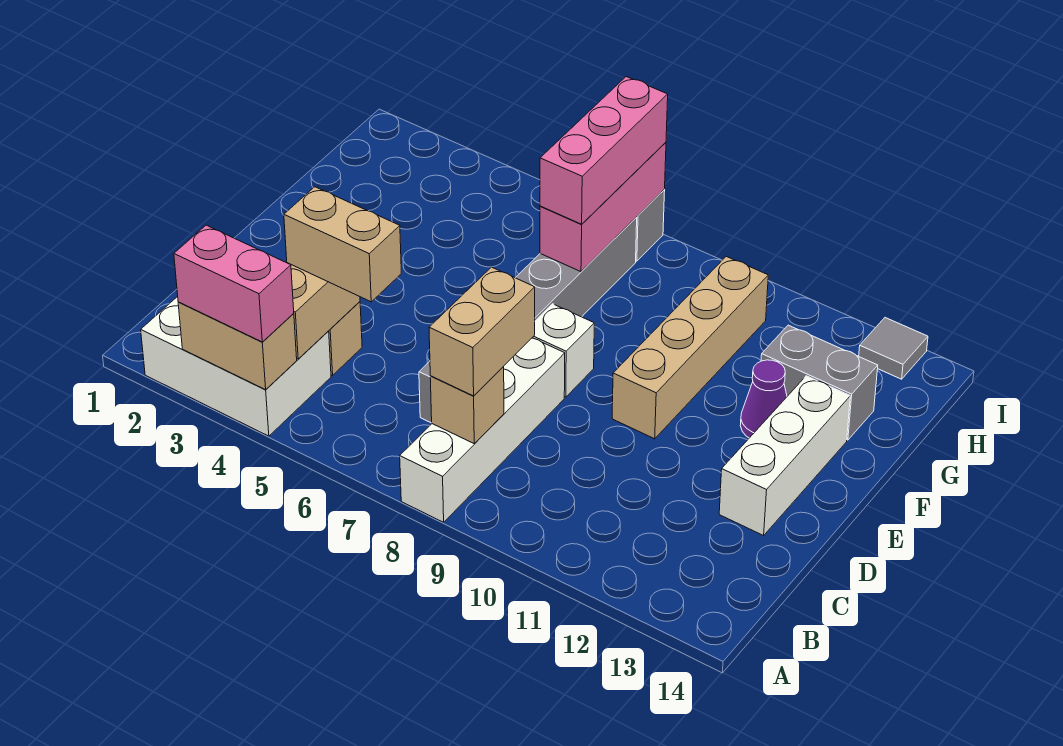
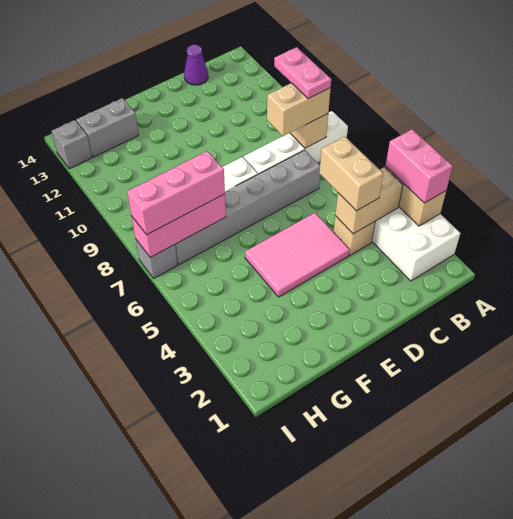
none -> pink plate B8:B9 level 4
none -> pink tile D4:F5 level 1
white brick D13:F13 level 1 -> none
tan brick E10:H10 level 1 -> none
purple cone F12 level 1 -> purple cone C14 level 1
grey brick G12:G13 level 1 -> grey brick G13:H13 level 1
grey tile I13 level 1 -> grey brick I13 level 1

